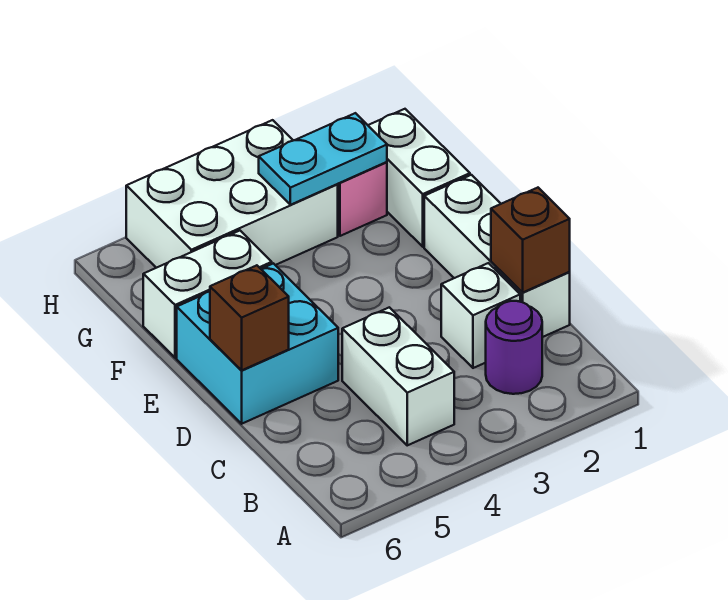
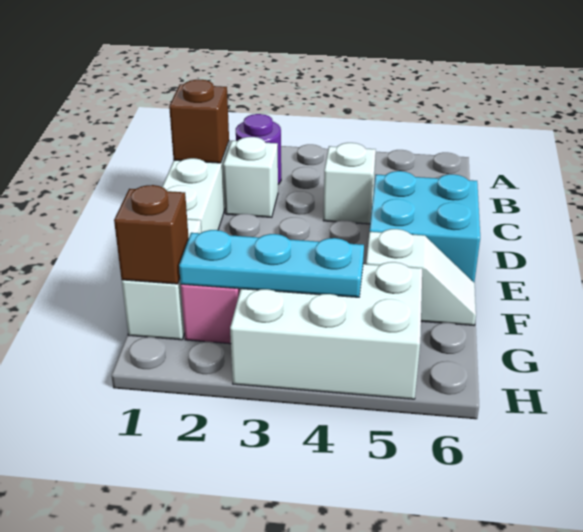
white brick B4:C4 level 1 -> white brick C4 level 1
brown brick D6 level 2 -> brown brick G1 level 2
white brick F5:F6 level 1 -> white slope F5:F6 level 1 top 5
cyan plate G2:G3 level 2 -> cyan plate G2:G4 level 2

